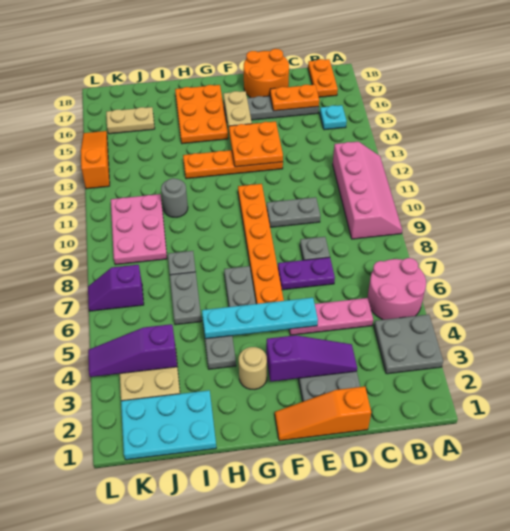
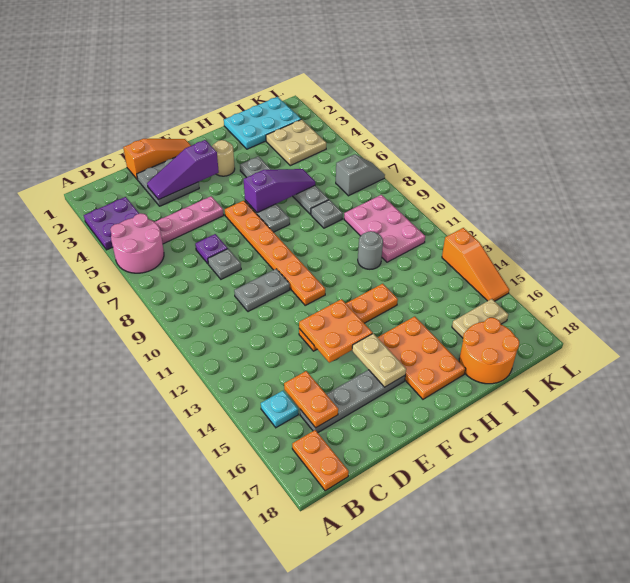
grey plate A3:B4 level 1 -> purple plate A3:B4 level 1
pink slope A9:B12 level 1 top B -> none
orange plate C16:D16 level 2 -> orange plate C15:C16 level 2
purple plate D7:E7 level 1 -> purple plate D7 level 1
orange round brick D17:E18 level 1 -> orange round brick I17:J18 level 1
cyan plate E5:H5 level 2 -> none
purple slope J4:L4 level 2 top J -> purple slope G6:I6 level 2 top G
purple slope K7:L7 level 1 top K -> grey slope K7:L7 level 1 top K

